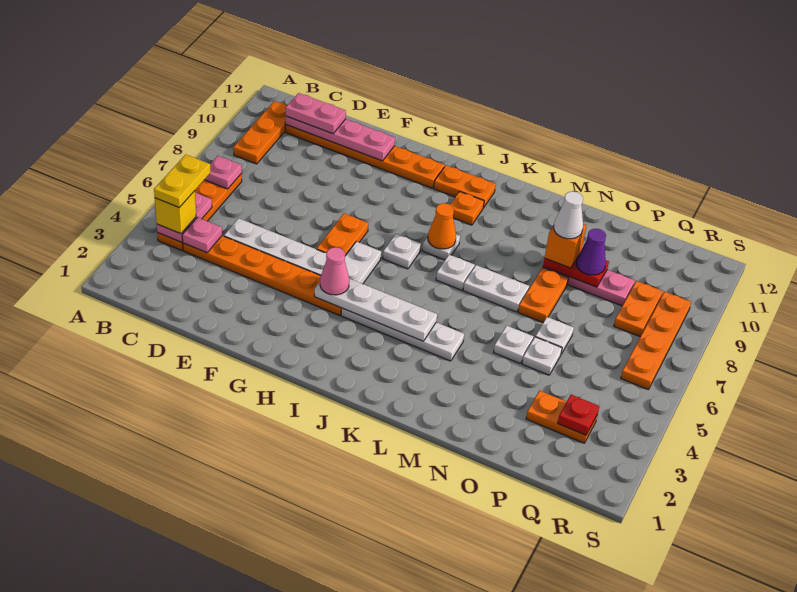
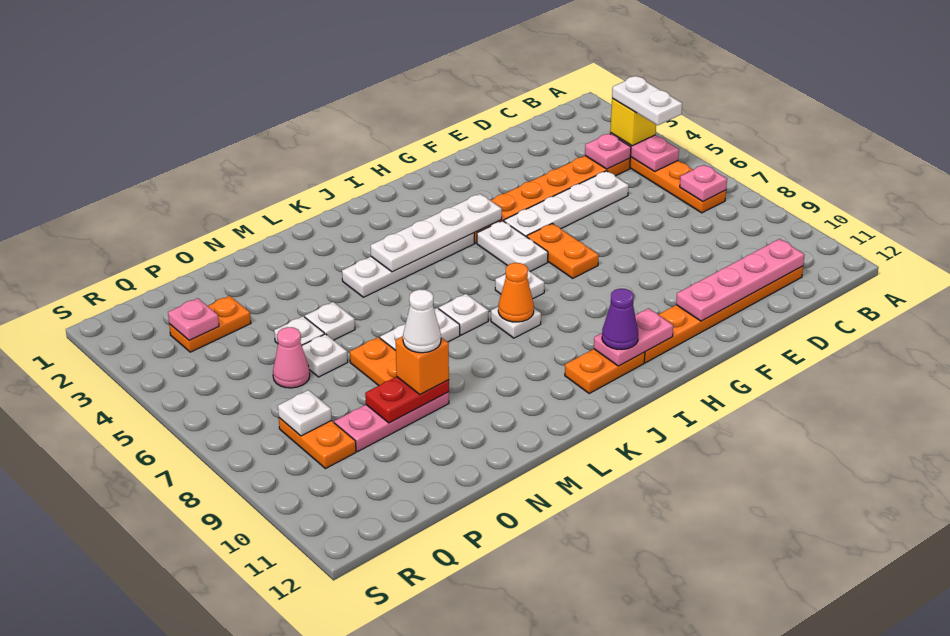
yellow plate B4:B5 level 4 -> white plate B4:B5 level 4
orange plate B9:B11 level 1 -> none
pink plate C11:D11 level 3 -> pink plate H11:I11 level 2
pink cone H4 level 3 -> pink cone P6 level 1
orange plate J10 level 1 -> none
purple cone O9 level 3 -> purple cone I11 level 3
red plate Q3 level 2 -> pink plate Q3 level 2
none -> white plate Q8 level 2
orange plate R6:R9 level 1 -> none

